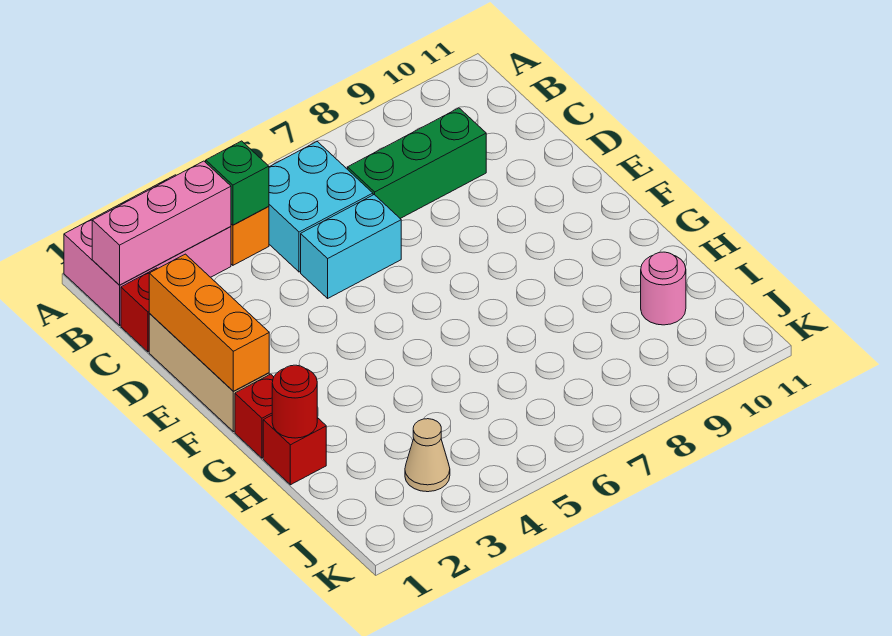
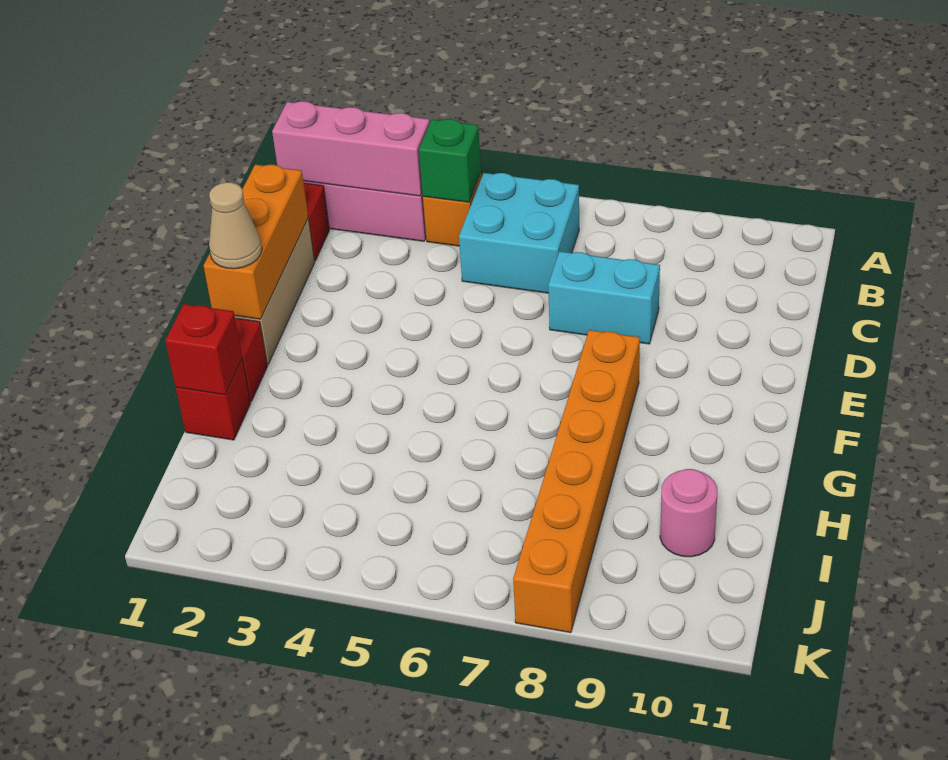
green brick C7:C9 level 1 -> none
cyan brick D5:D6 level 1 -> cyan brick D7:D8 level 1
none -> orange brick F8:K8 level 1
red round brick H1 level 2 -> red brick H1 level 2
tan cone J3 level 1 -> tan cone F1 level 3

